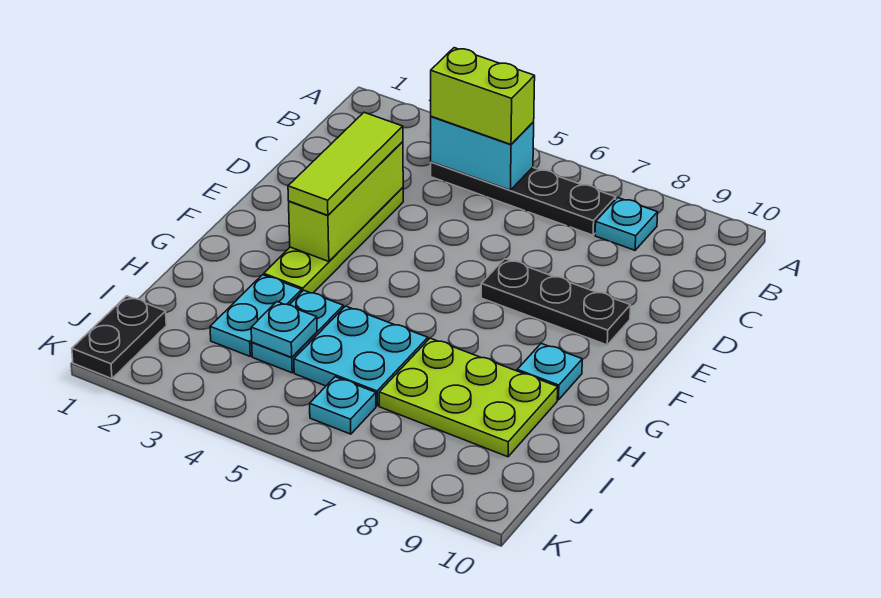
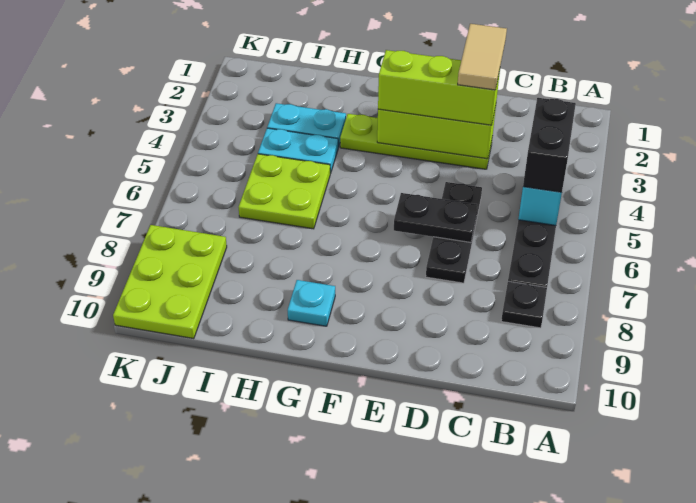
lime brick B4:B5 level 3 -> black brick B4:B5 level 3
cyan plate B8 level 1 -> black plate B8 level 1
none -> tan tile D2:D3 level 4
lime tile D3:F3 level 3 -> lime brick D3:F3 level 3
black plate E7:E9 level 1 -> black plate D5:D7 level 1
cyan plate H5:I6 level 1 -> lime plate H5:I6 level 1
lime plate H7:I9 level 1 -> lime plate J8:K10 level 1
cyan plate I4 level 2 -> none
black plate J1:K1 level 1 -> black plate D6:E6 level 2
cyan plate J6 level 1 -> none

